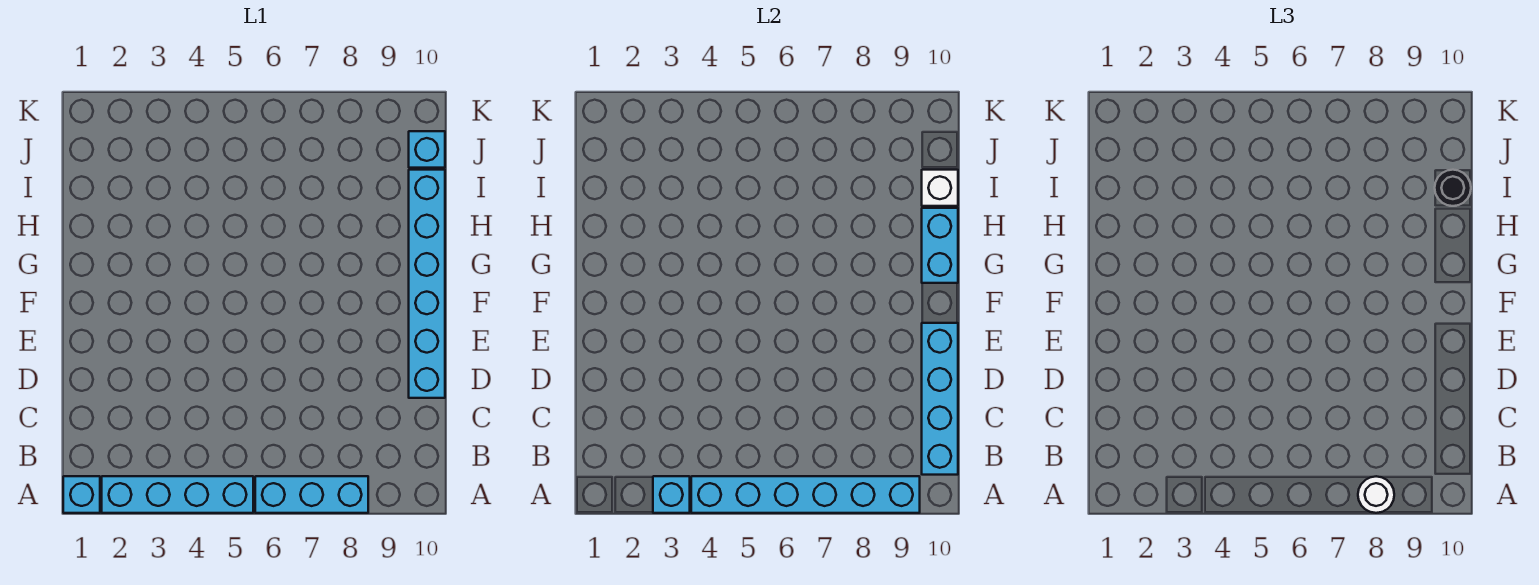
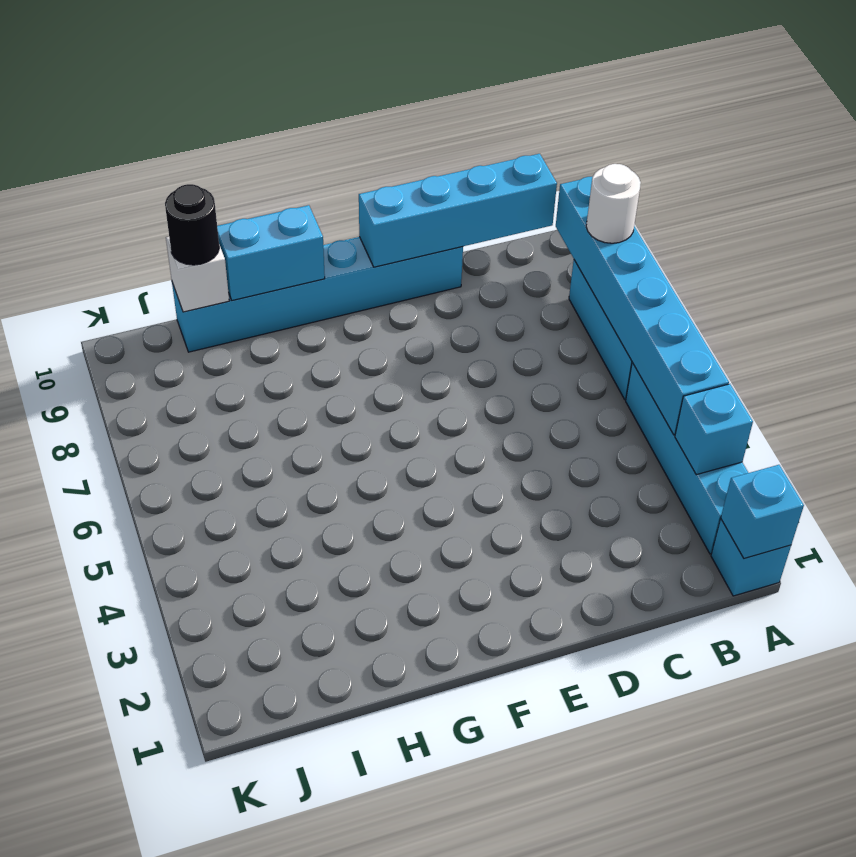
cyan brick J10 level 1 -> cyan brick A1 level 2

